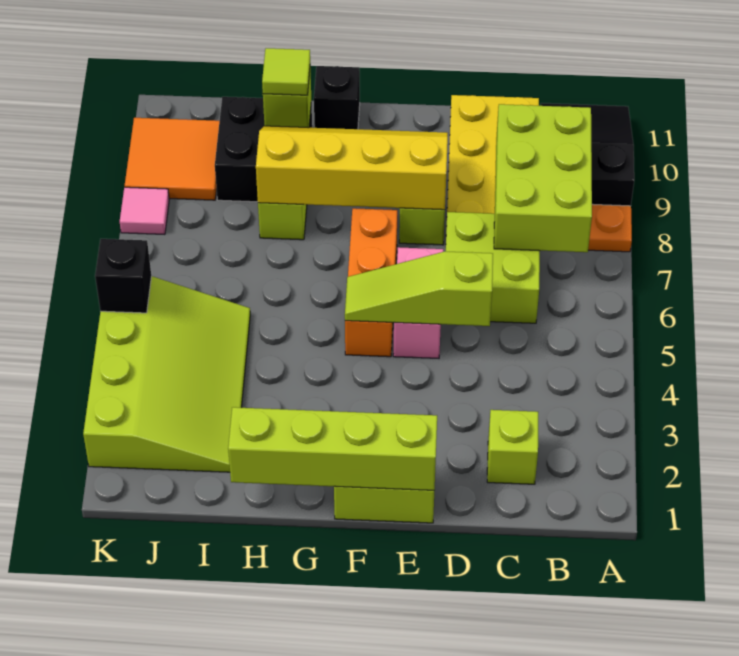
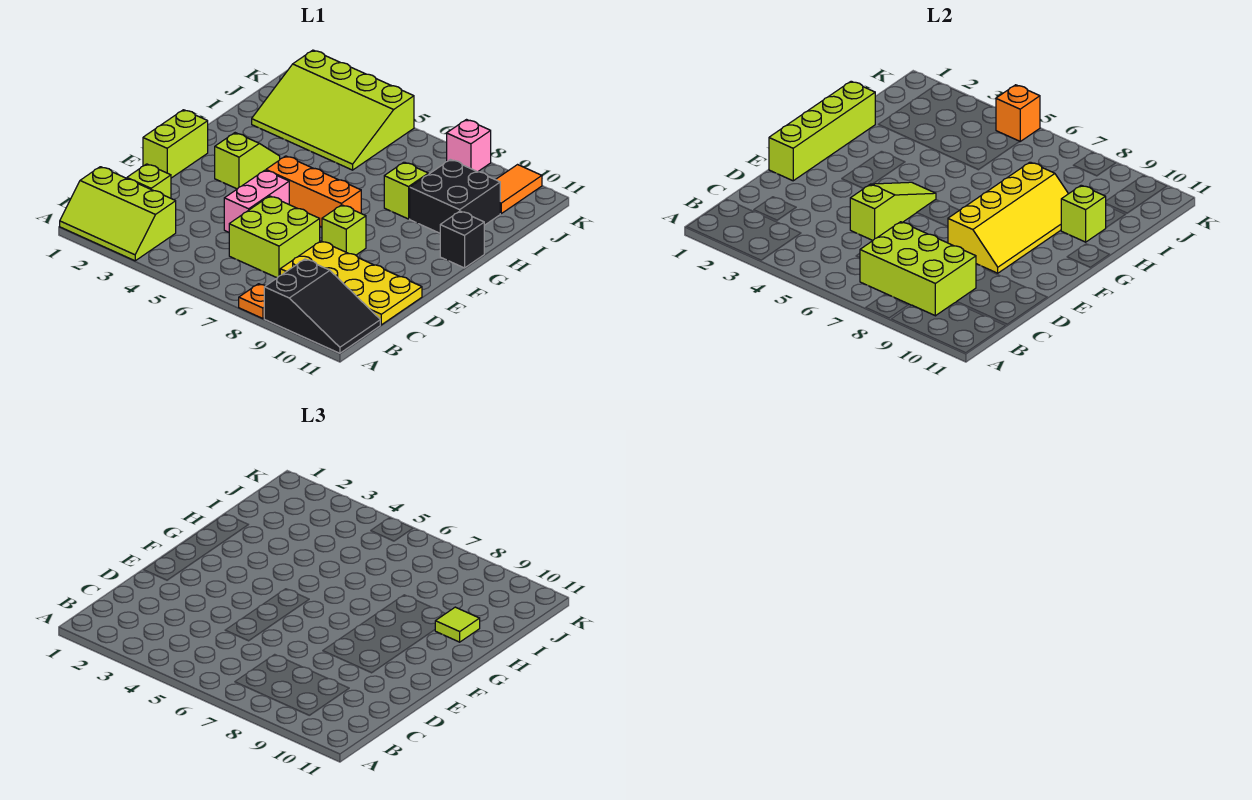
none -> lime slope A1:B3 level 1 top B
pink brick E5:E6 level 1 -> pink brick D5:E5 level 1
none -> lime slope F3:G3 level 1 top F
orange tile J9:K10 level 1 -> orange tile J10:K10 level 1
black brick K5 level 2 -> orange brick K5 level 2
pink tile K8 level 1 -> pink brick K8 level 1

